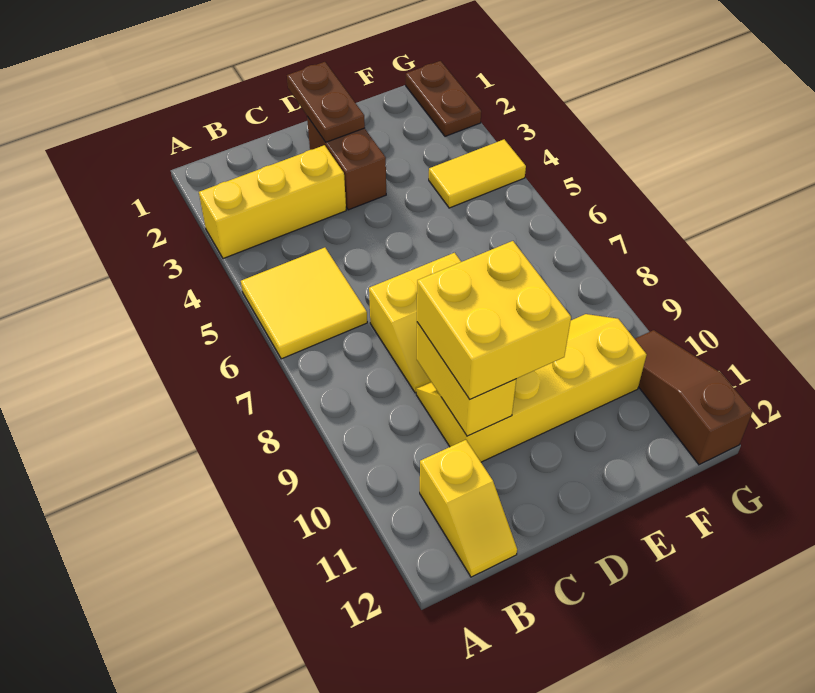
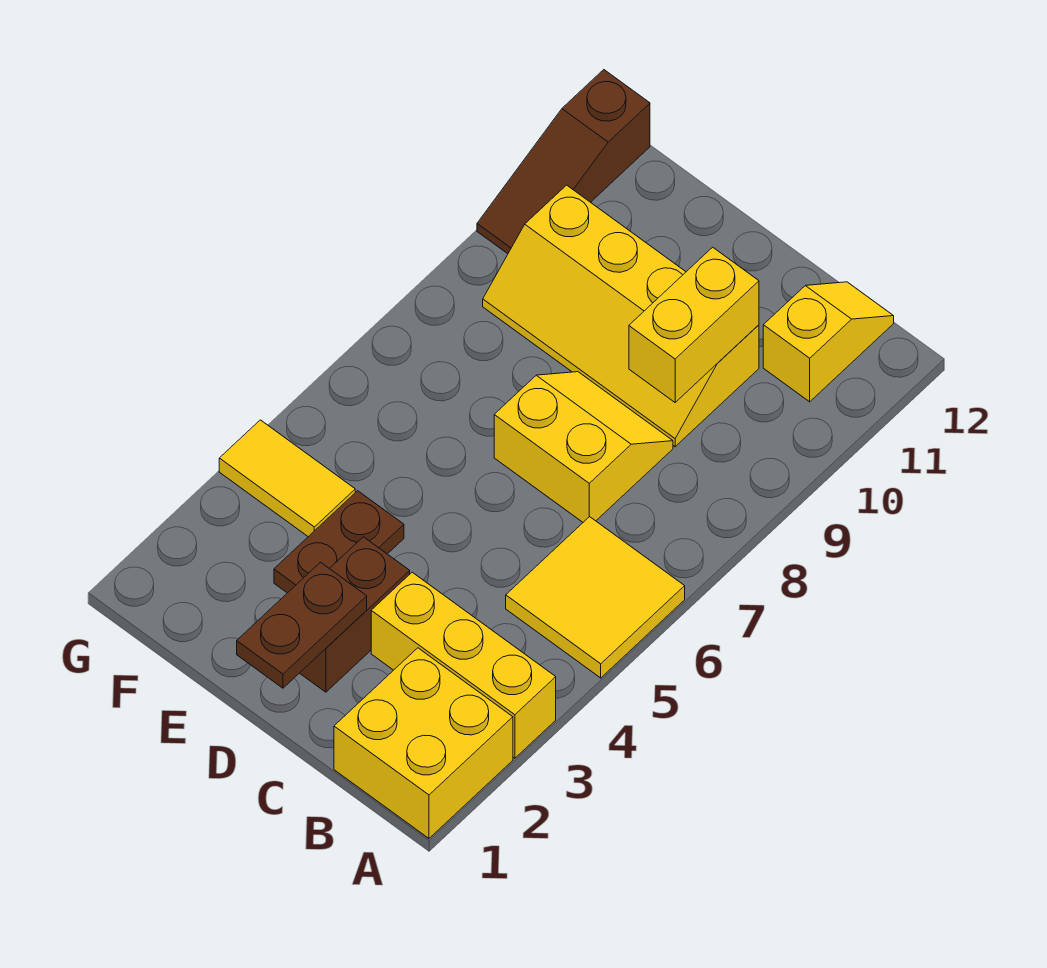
yellow brick C9:D10 level 3 -> yellow brick A1:B2 level 1
brown plate G1:G2 level 1 -> brown plate E3:E4 level 1

